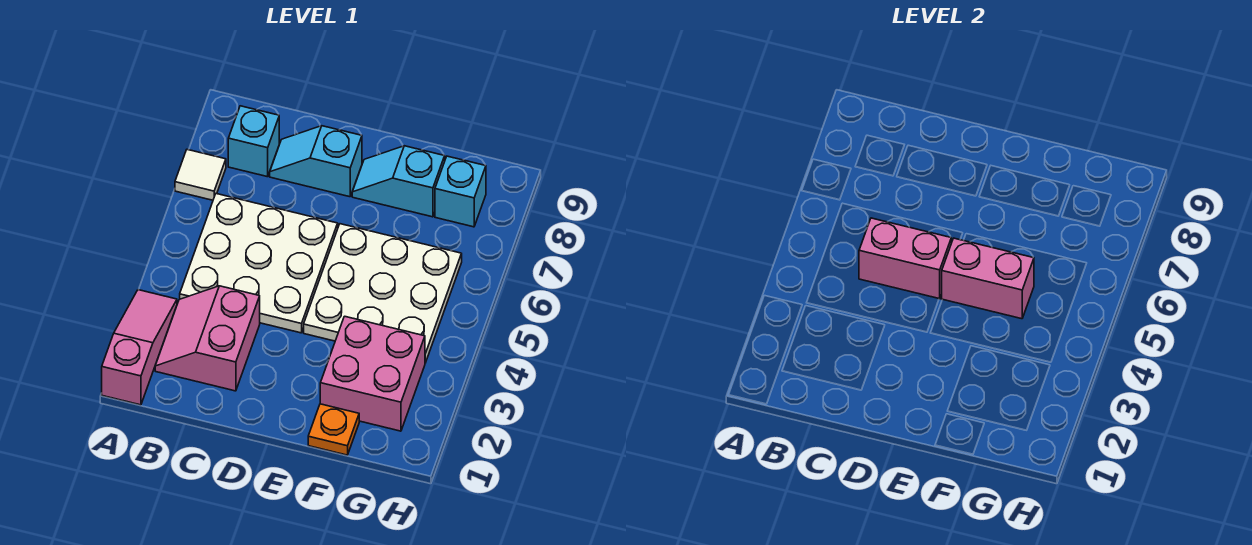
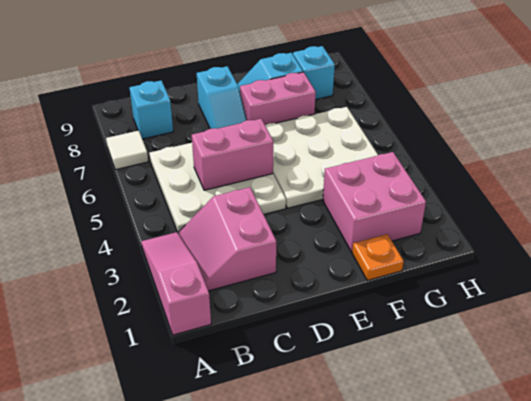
cyan slope C8:D8 level 1 top D -> cyan slope D7:D8 level 1 top 8
pink brick E5:F5 level 2 -> pink brick E7:F7 level 1

